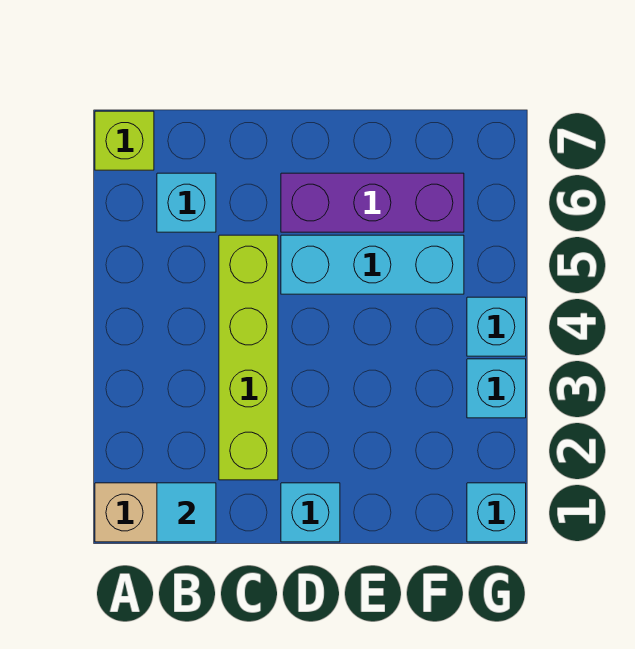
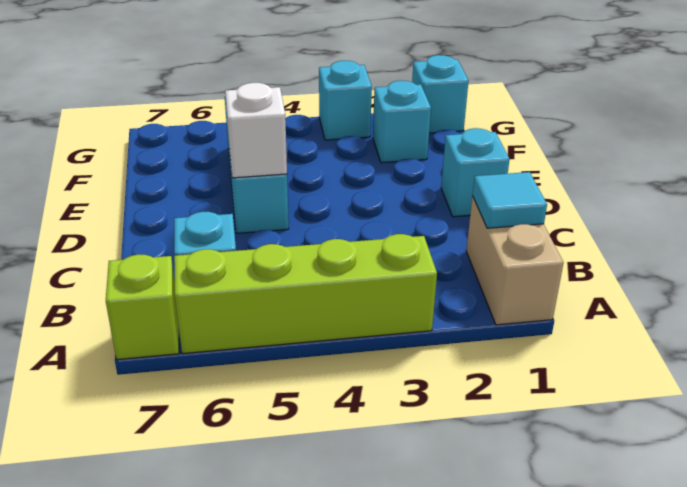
lime brick C2:C5 level 1 -> lime brick A3:A6 level 1
none -> white brick D5 level 2
purple brick D6:F6 level 1 -> none
cyan brick G4 level 1 -> cyan brick F2 level 1

